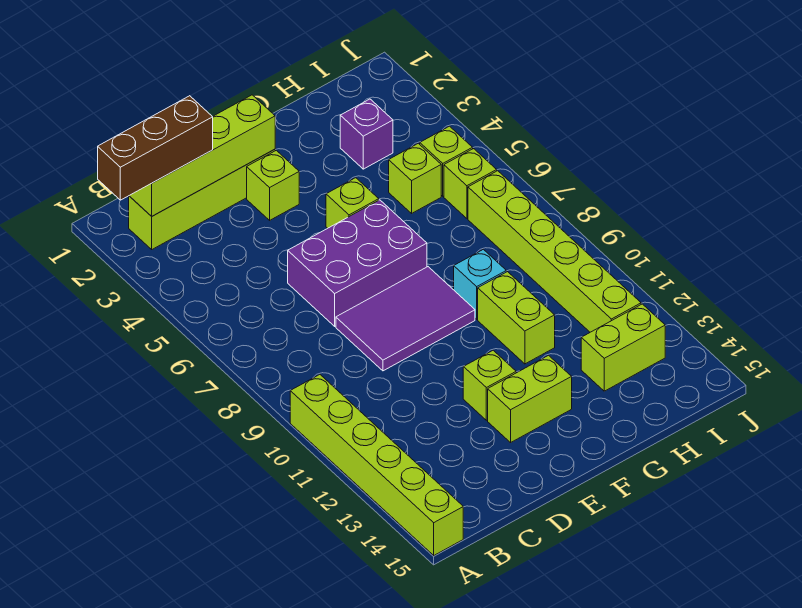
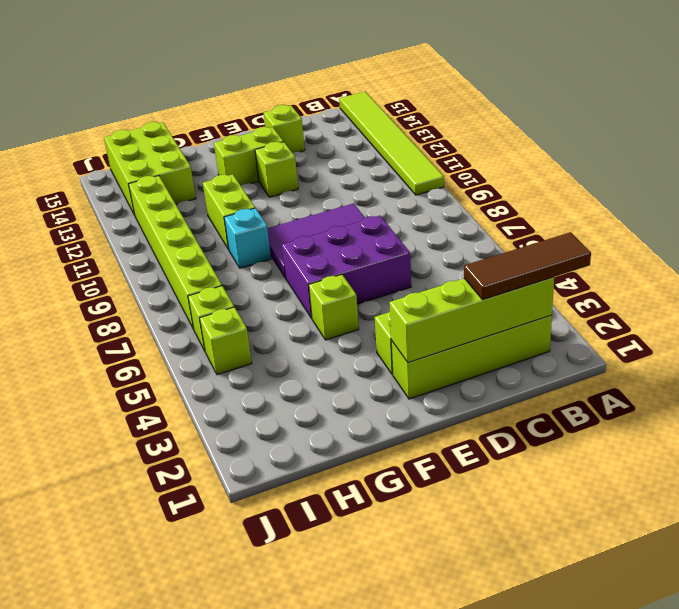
brown brick A2:C2 level 3 -> brown tile A2:C2 level 3
lime brick A10:A15 level 1 -> lime tile A10:A15 level 1
purple brick H3 level 1 -> none
lime brick H5 level 1 -> lime brick D14 level 1
lime brick H13:I13 level 1 -> lime brick H13:I15 level 1

